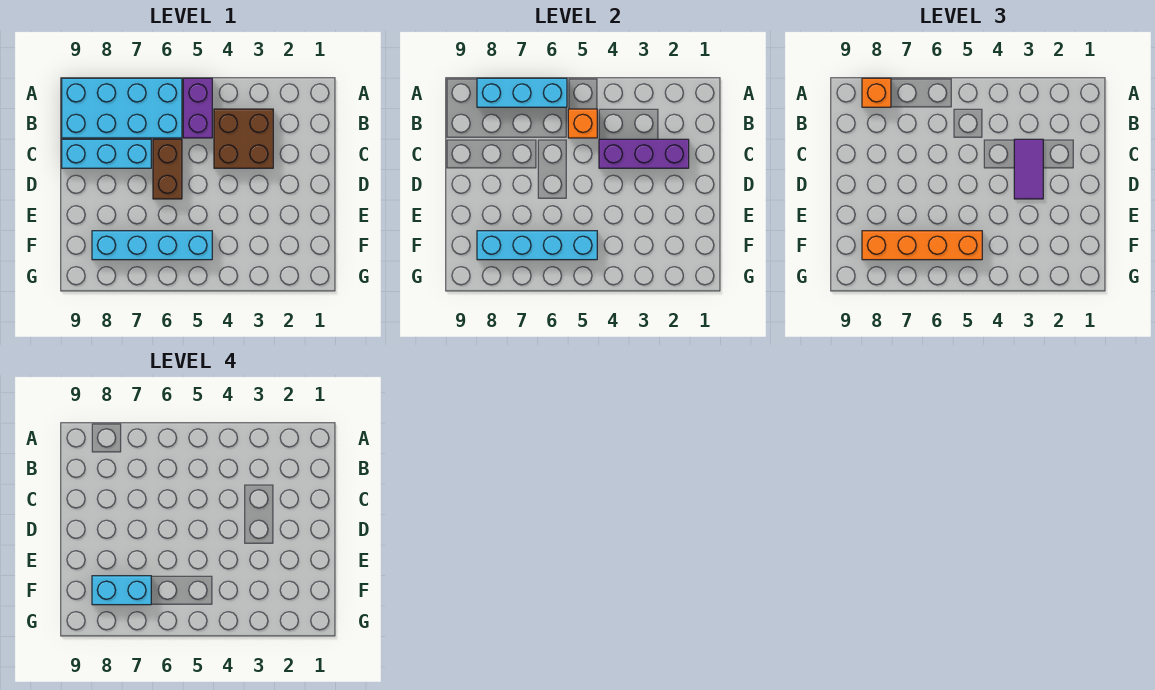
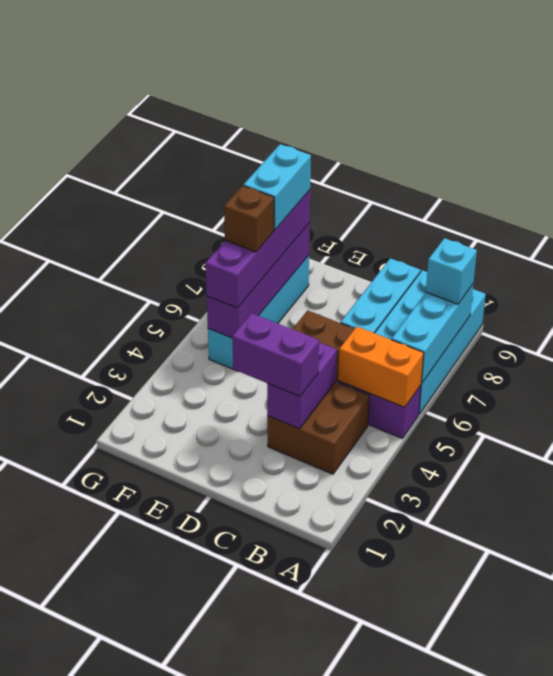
orange brick A8 level 3 -> cyan brick A8 level 3
orange brick B5 level 2 -> orange brick A5:B5 level 2
purple brick C2:C4 level 2 -> purple brick C3:C4 level 2
purple tile C3:D3 level 3 -> purple brick C3:D3 level 3
cyan brick F5:F8 level 2 -> purple brick F5:F8 level 2
orange brick F5:F8 level 3 -> purple brick F5:F8 level 3
none -> brown brick F6 level 4

